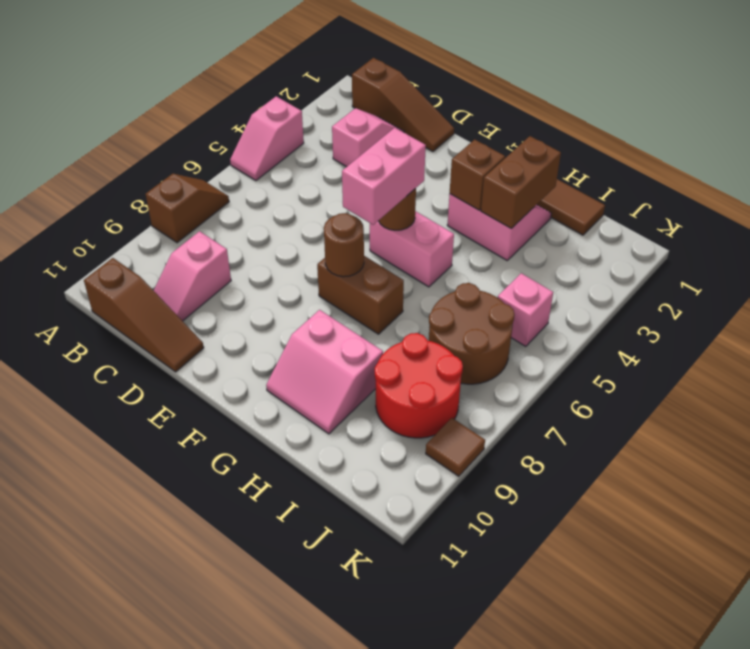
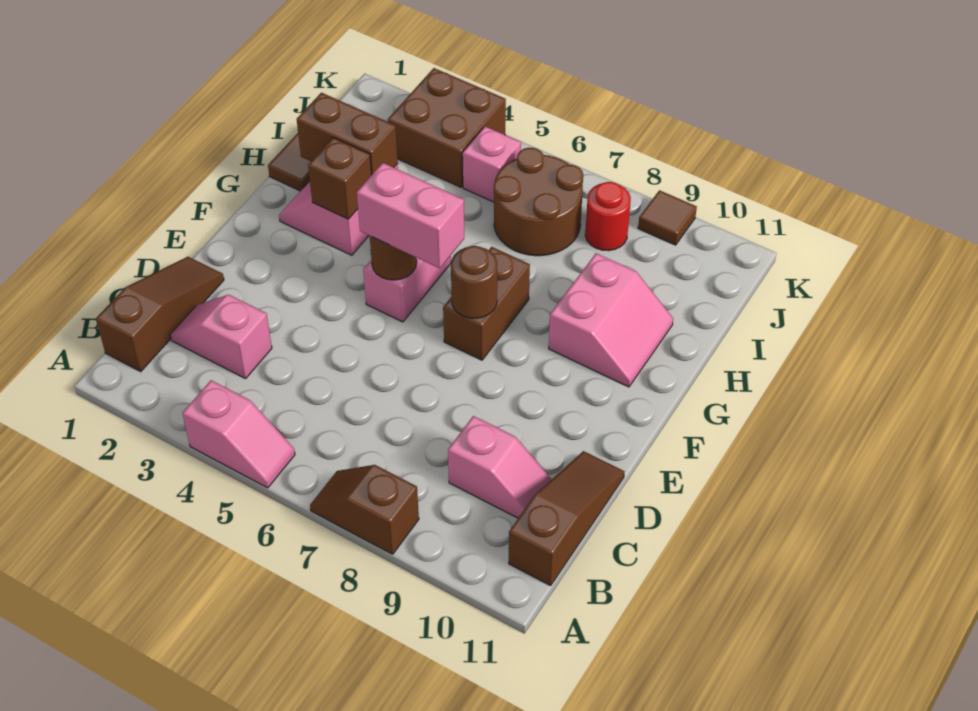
red round brick I8:J9 level 1 -> red round brick J8 level 1
none -> brown brick J3:K4 level 1

